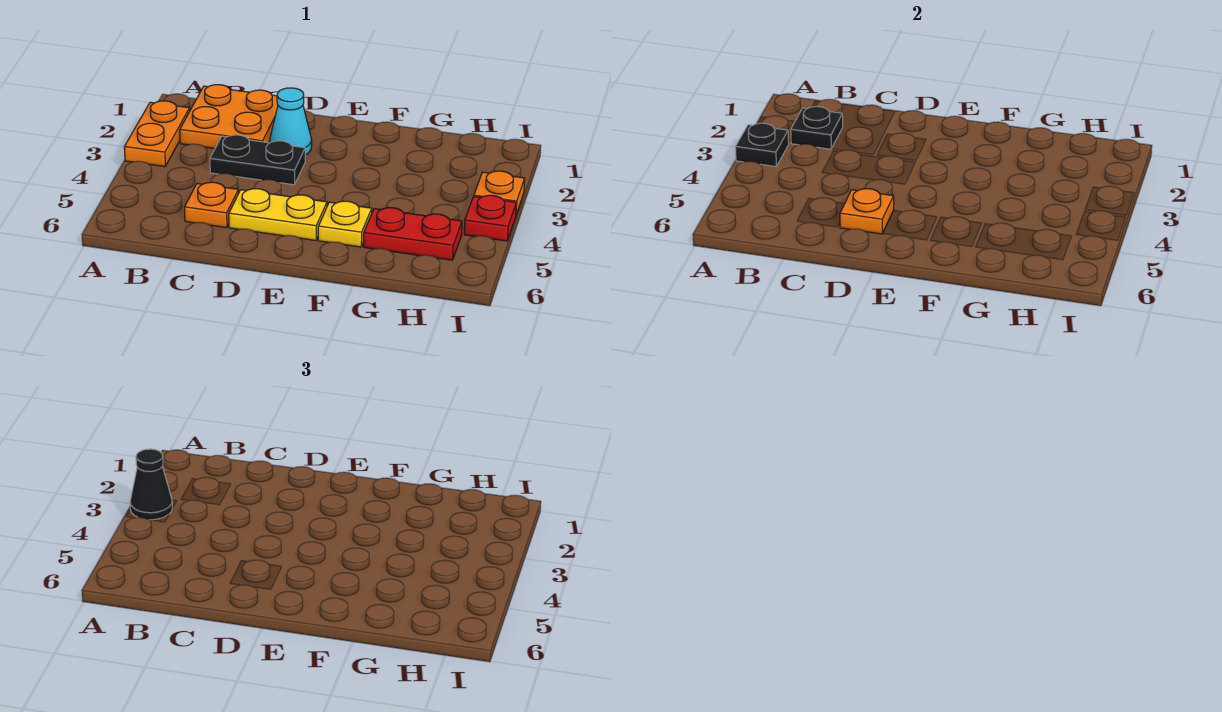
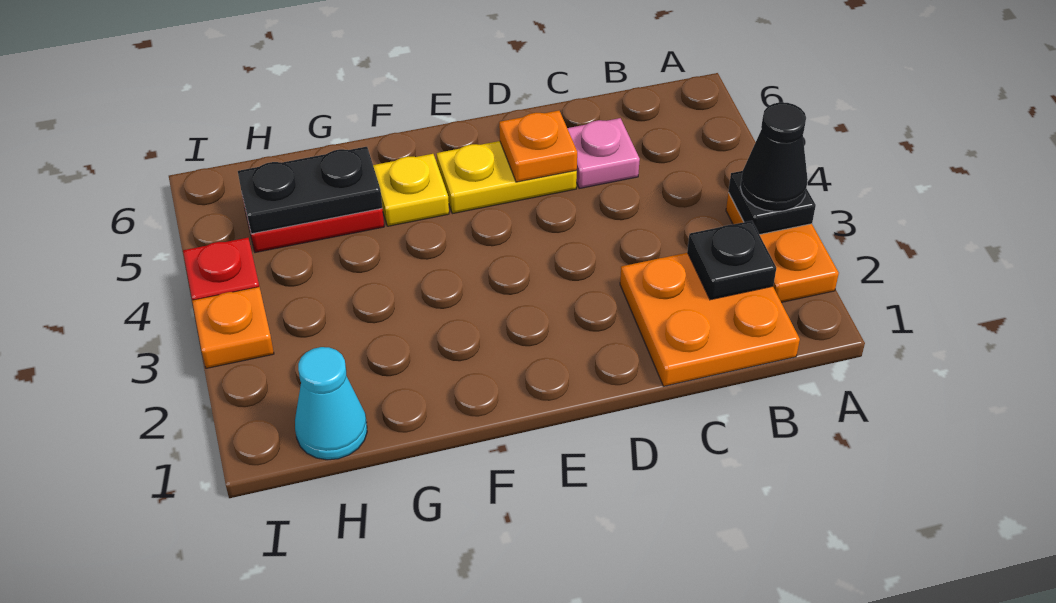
black plate C3:D3 level 1 -> black plate G5:H5 level 2
orange plate C5 level 1 -> pink plate C5 level 1
cyan cone D2 level 1 -> cyan cone H1 level 1

